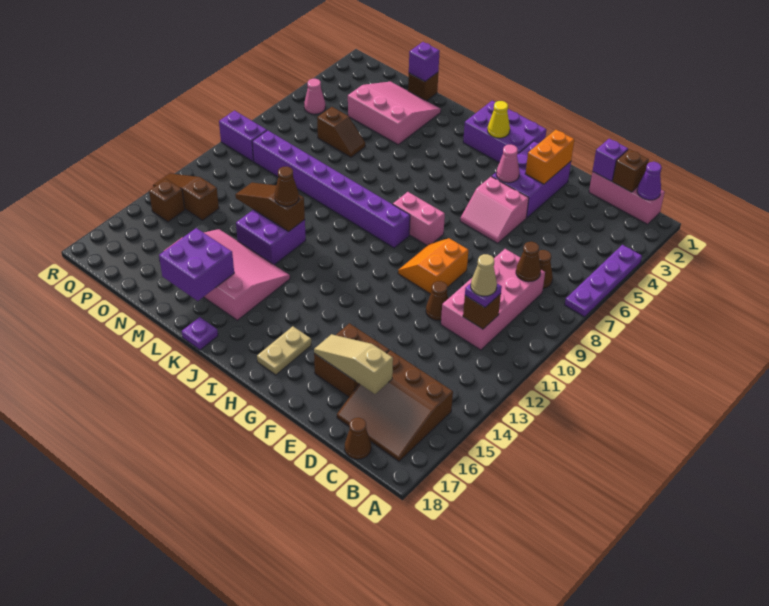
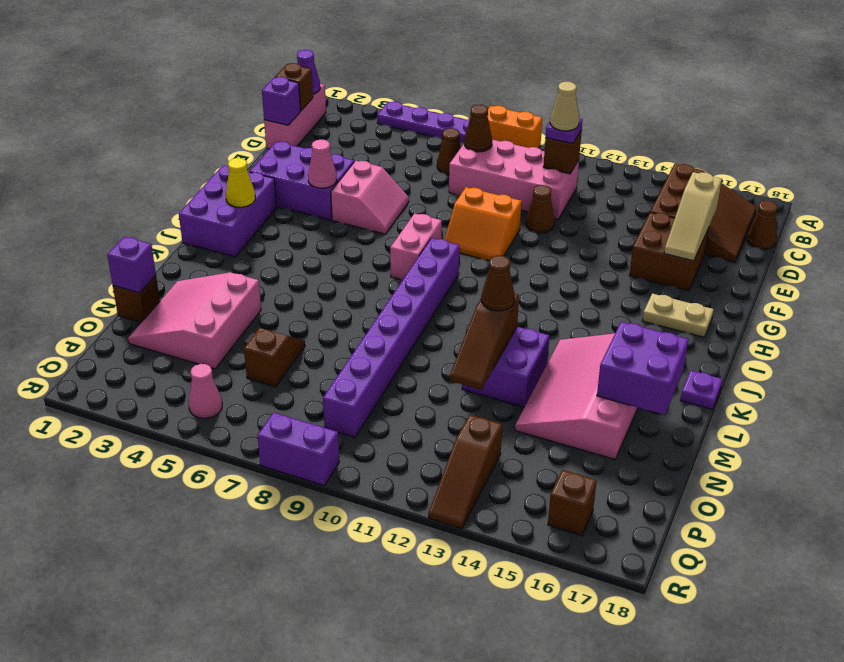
orange brick F2:F3 level 2 -> orange brick A8:A9 level 1
purple brick Q9:R9 level 1 -> purple brick R8:R9 level 1
brown brick Q14 level 1 -> brown brick Q16 level 1

